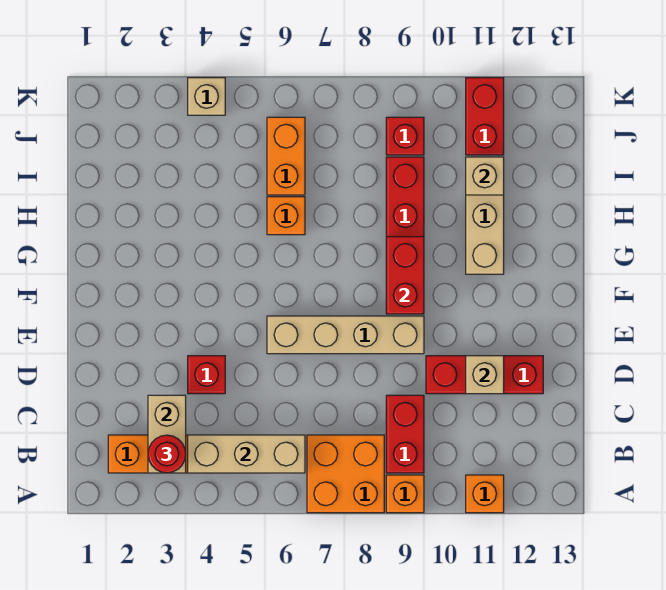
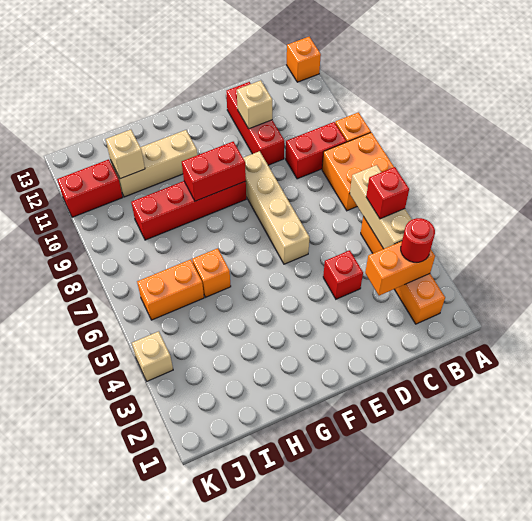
orange brick A11 level 1 -> orange brick A13 level 1
tan brick B3:C3 level 2 -> orange brick B3:C3 level 2
red brick J9 level 1 -> red brick B5 level 3

